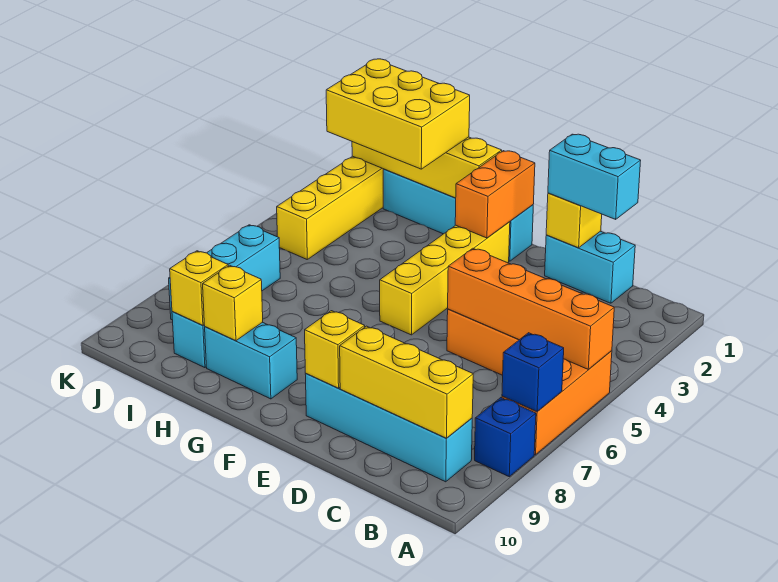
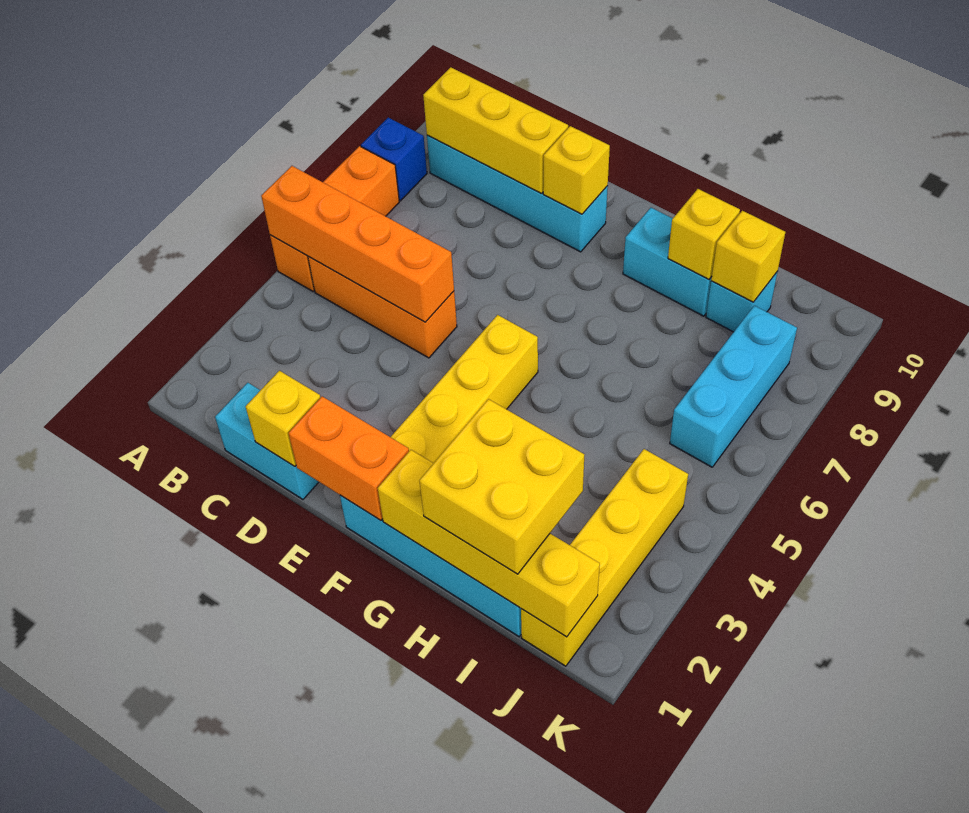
blue brick A7 level 2 -> none
cyan brick C1:D1 level 3 -> none
orange brick F1:F2 level 2 -> orange brick E1:F1 level 2
yellow brick H1:J2 level 3 -> yellow brick H1:I2 level 3

